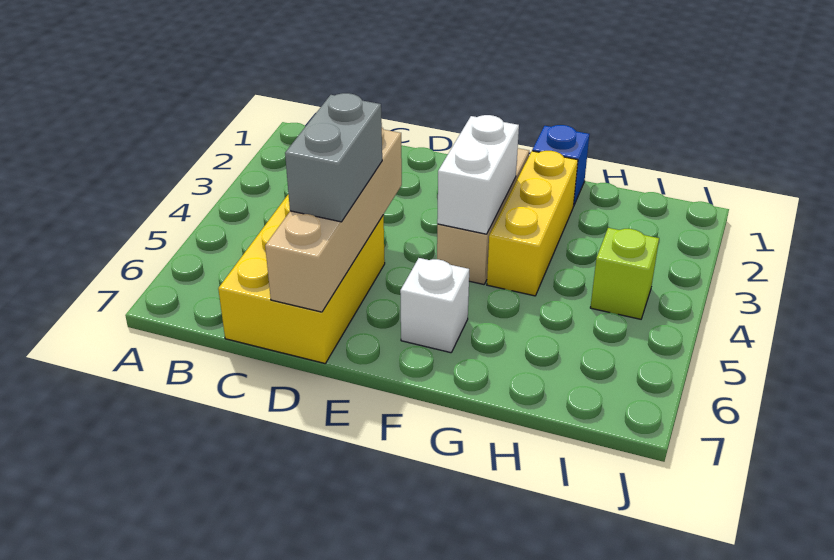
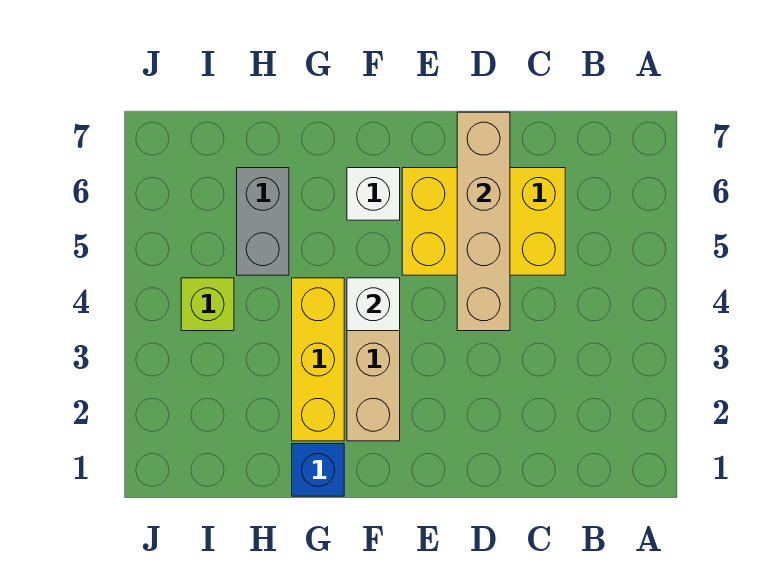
yellow brick C5:D7 level 1 -> yellow brick C5:E6 level 1
grey brick D5:D6 level 3 -> grey brick H5:H6 level 1
white brick F3:F4 level 2 -> white brick F4 level 2

